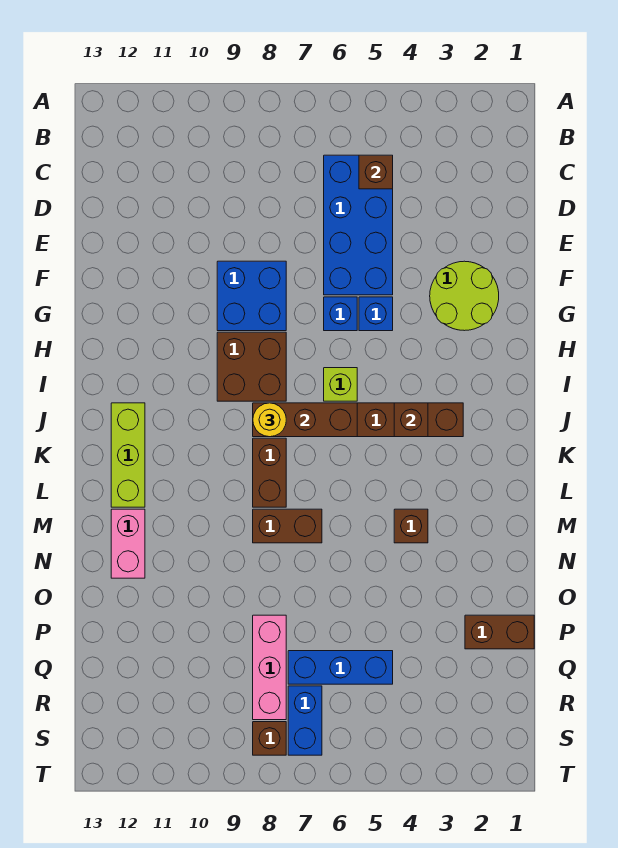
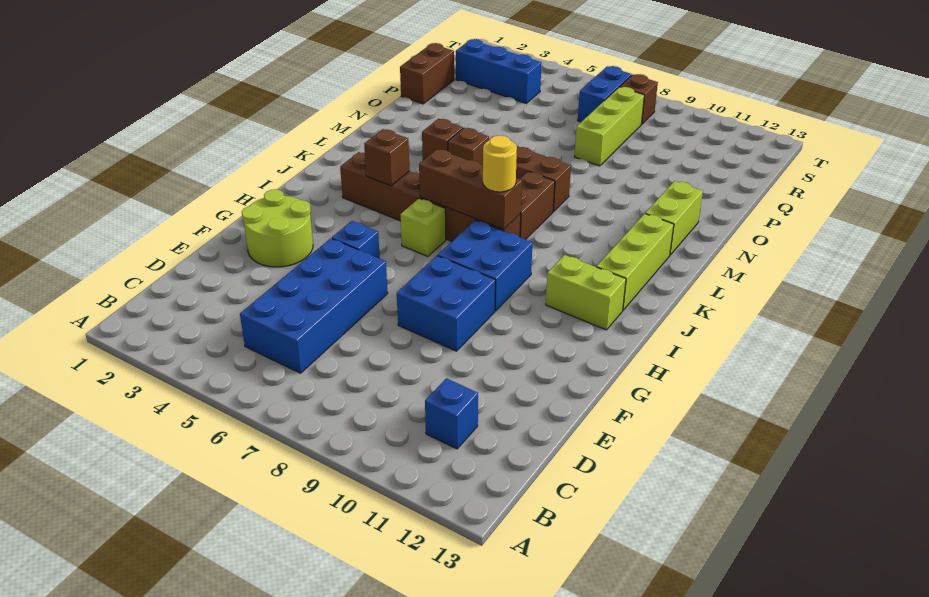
brown brick C5 level 2 -> brown brick M5 level 1
blue brick G6 level 1 -> blue brick C11 level 1
brown brick H8:I9 level 1 -> blue brick H8:I9 level 1
none -> lime brick I11:I12 level 1
pink brick M12:N12 level 1 -> lime brick M12:N12 level 1
brown brick P1:P2 level 1 -> brown brick P1:Q1 level 1
pink brick P8:R8 level 1 -> lime brick P8:R8 level 1
blue brick Q5:Q7 level 1 -> blue brick R2:R4 level 1

